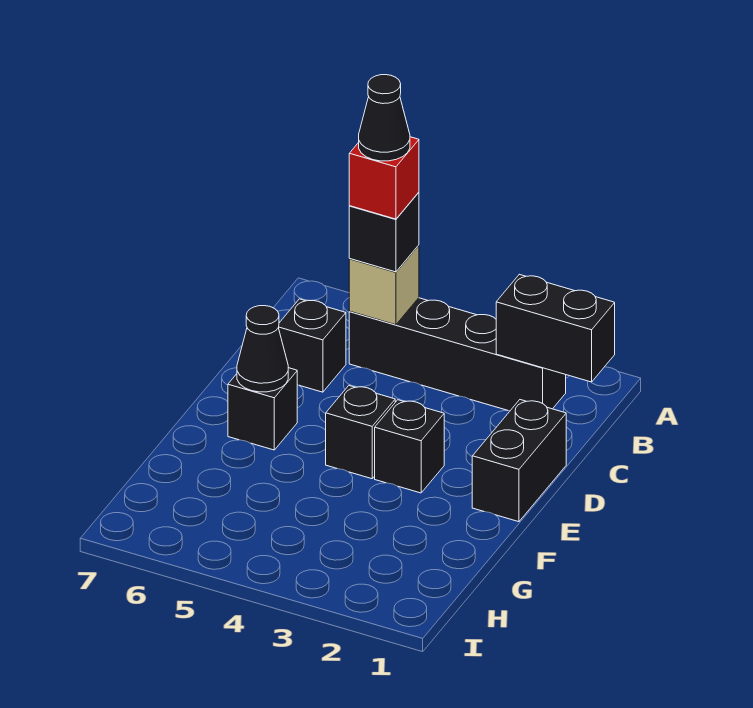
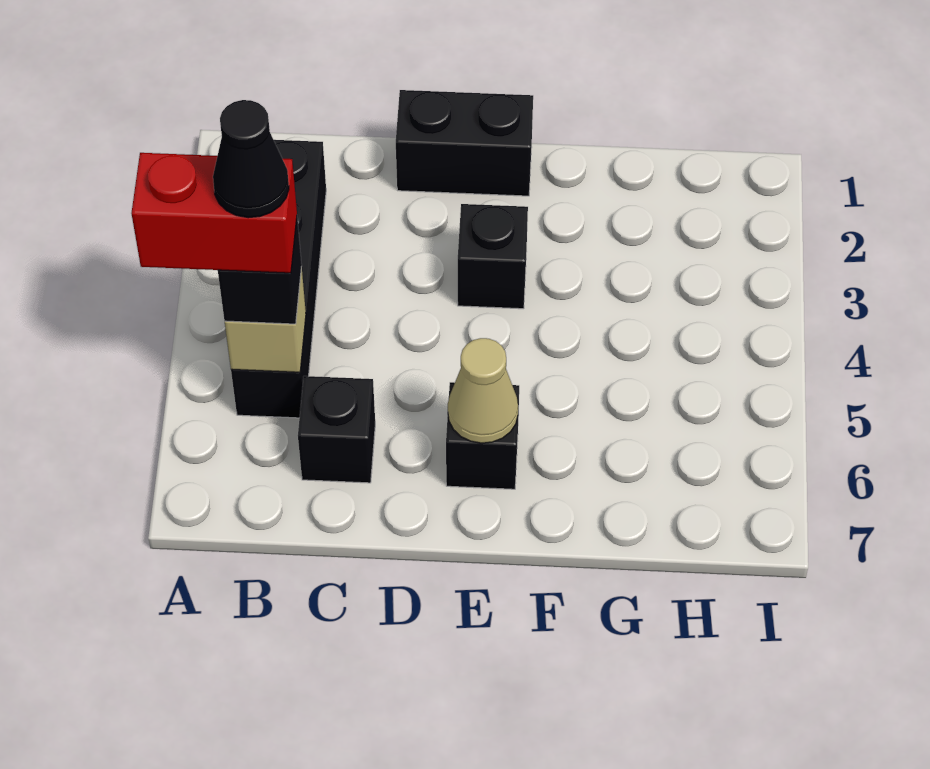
black brick B1:B2 level 2 -> none
red brick B5 level 4 -> red brick A5:B5 level 4
black brick E4 level 1 -> none
black cone E6 level 2 -> tan cone E6 level 2

